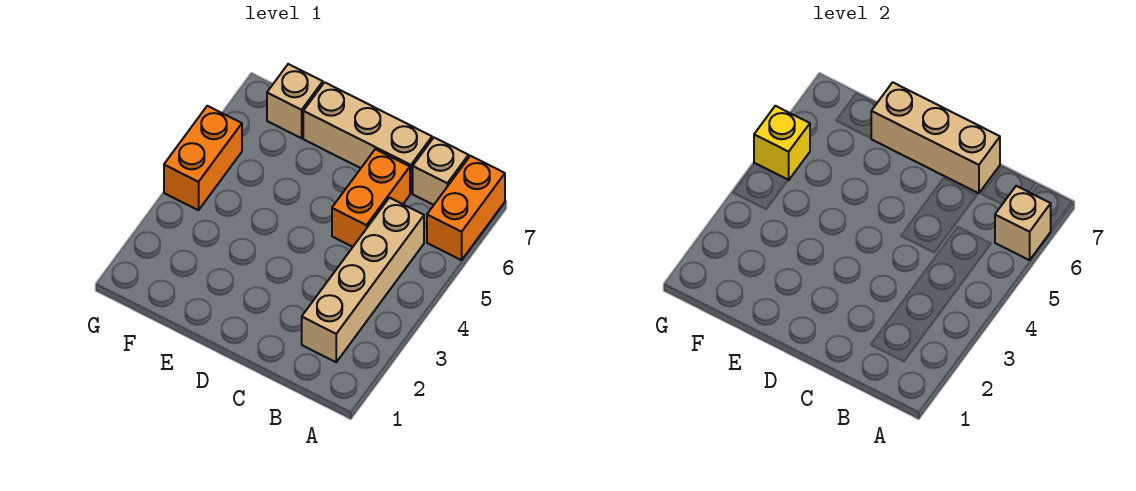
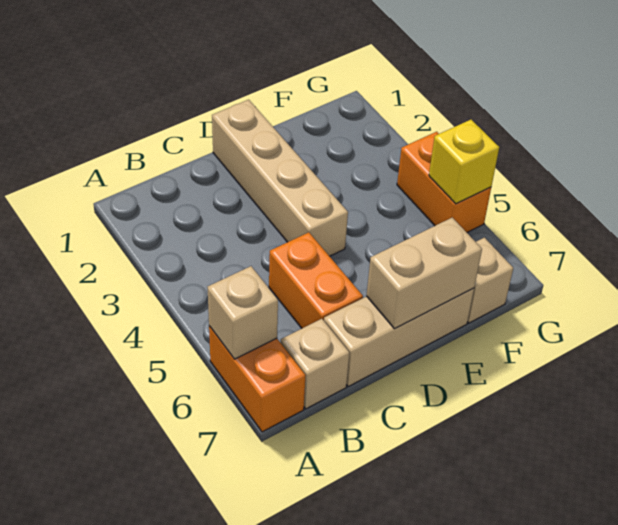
tan brick B2:B5 level 1 -> tan brick D1:D4 level 1
tan brick C7:E7 level 2 -> tan brick D7:E7 level 2

